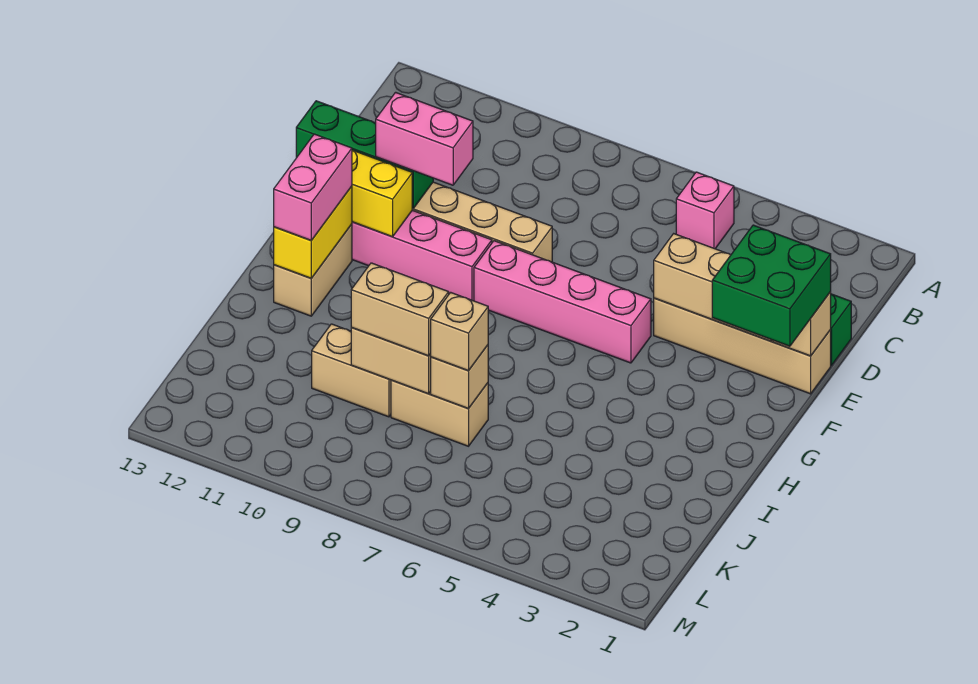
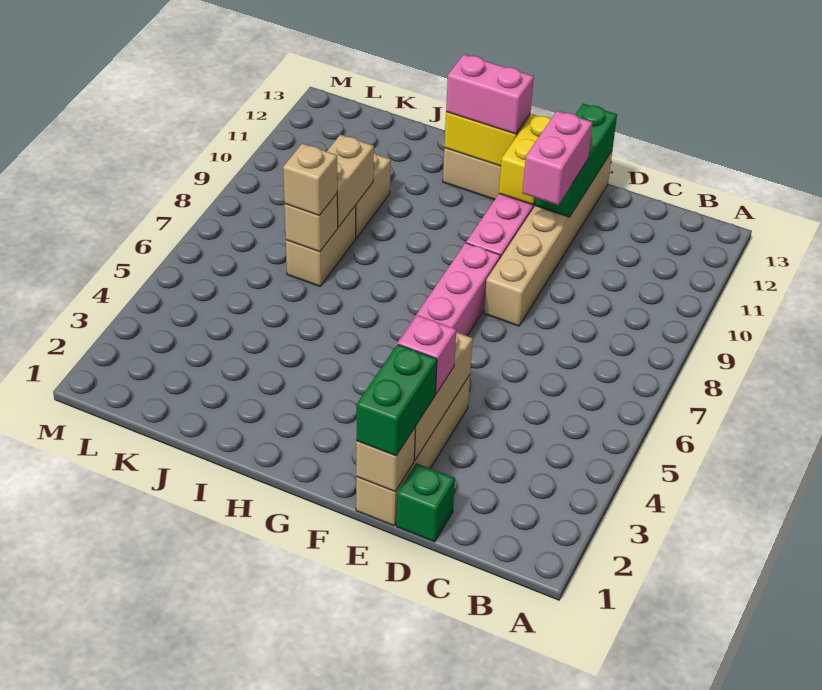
pink brick B5 level 1 -> pink brick E3 level 3
green brick E1:F2 level 3 -> green brick E1:E2 level 3
tan brick J8:J9 level 3 -> none

